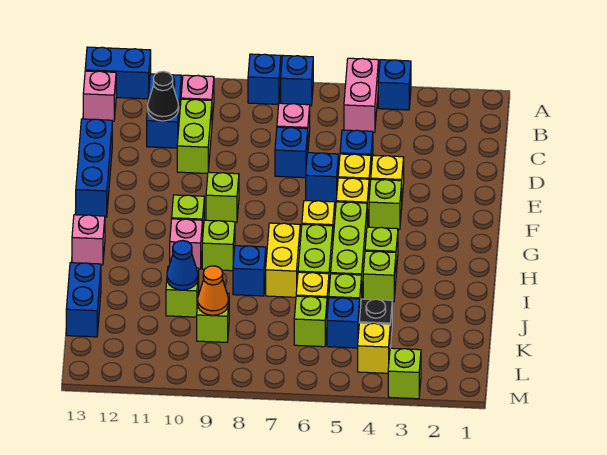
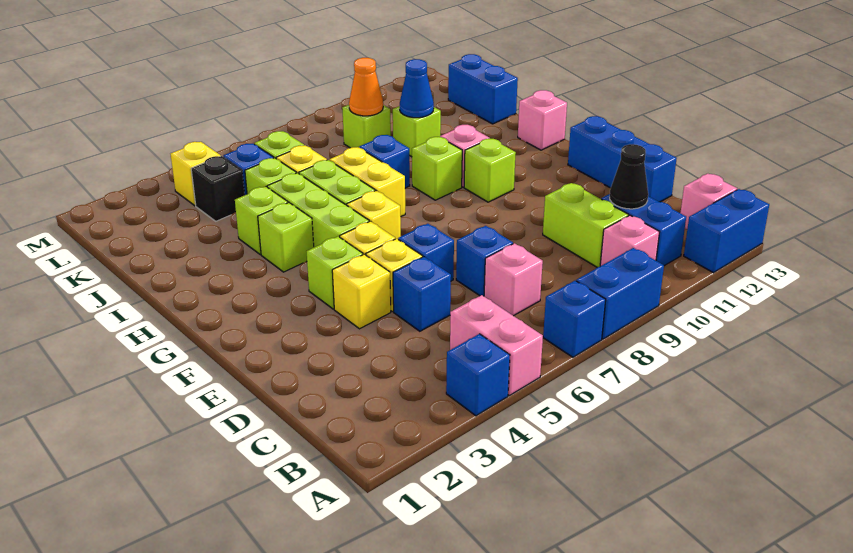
blue brick A8 level 1 -> blue brick A8:A9 level 1
lime brick F9 level 1 -> none
lime brick M3 level 1 -> none

